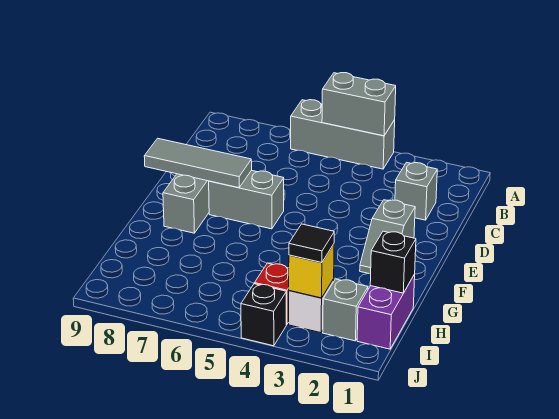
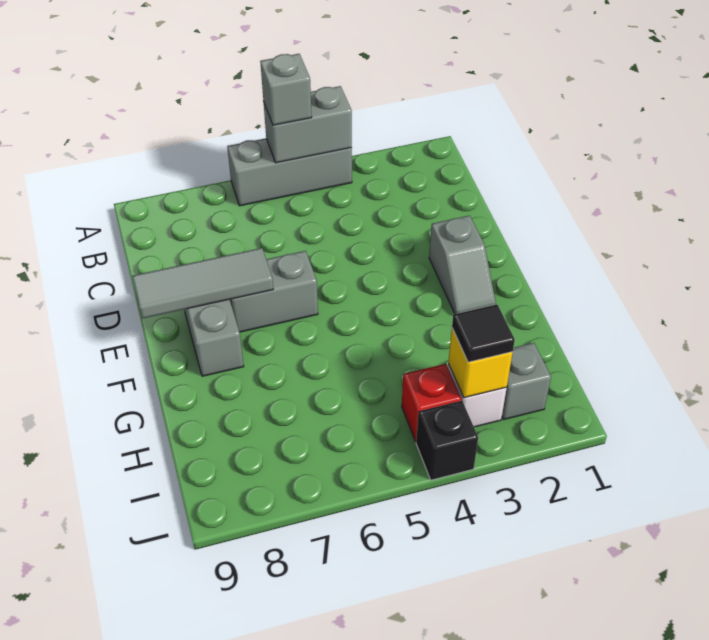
grey brick C2 level 1 -> grey brick A5 level 3
purple brick H1:I1 level 1 -> none
black brick H1 level 2 -> none

